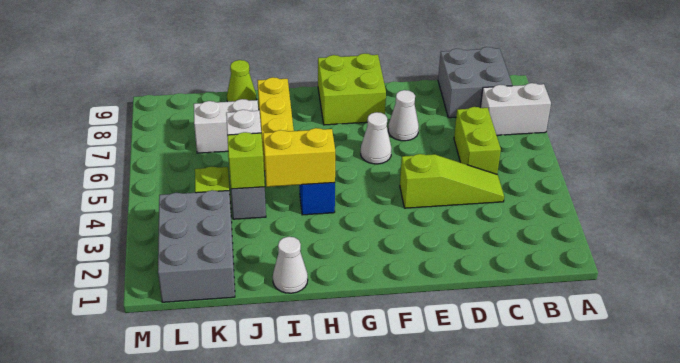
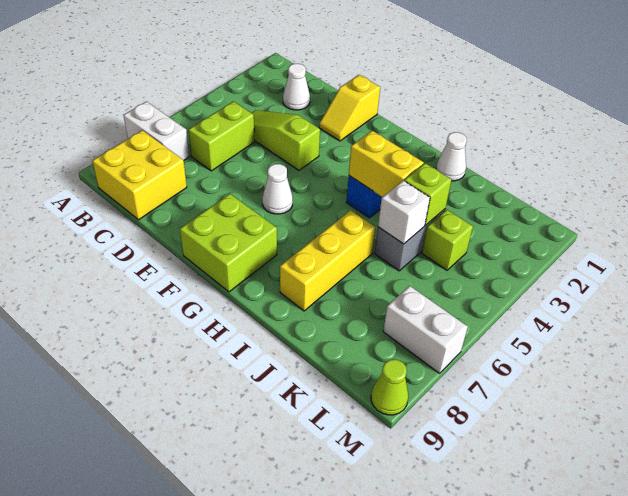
grey brick B8:C9 level 1 -> yellow brick B8:C9 level 1
none -> yellow slope E1:E2 level 1 top 1
white cone E7 level 1 -> white cone C2 level 1
white brick J7:K7 level 1 -> white brick L7:M7 level 1
lime cone J9 level 1 -> lime cone M9 level 1
grey brick K1:L3 level 1 -> none

